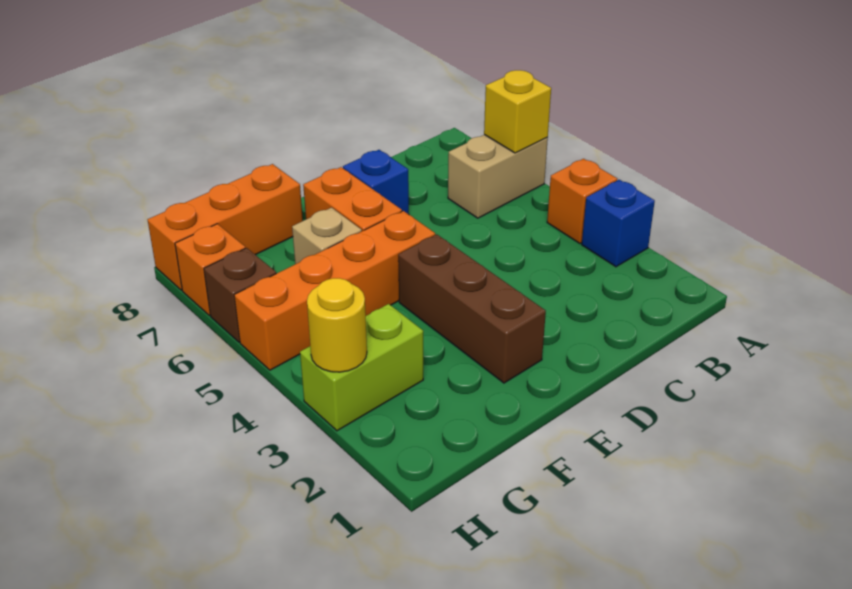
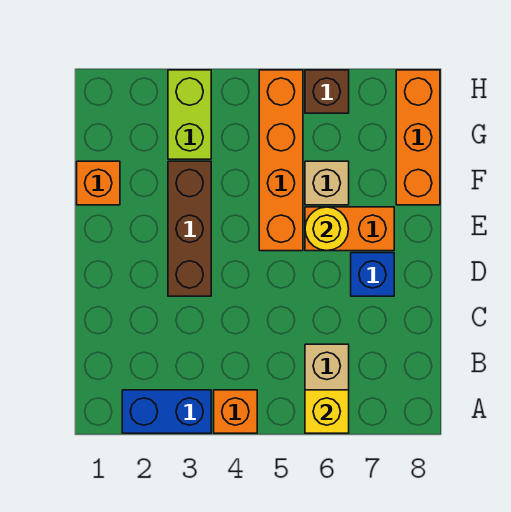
blue brick A3 level 1 -> blue brick A2:A3 level 1
brown brick E2:E4 level 1 -> brown brick D3:F3 level 1
yellow round brick H3 level 2 -> yellow round brick E6 level 2
orange brick H7 level 1 -> orange brick F1 level 1

